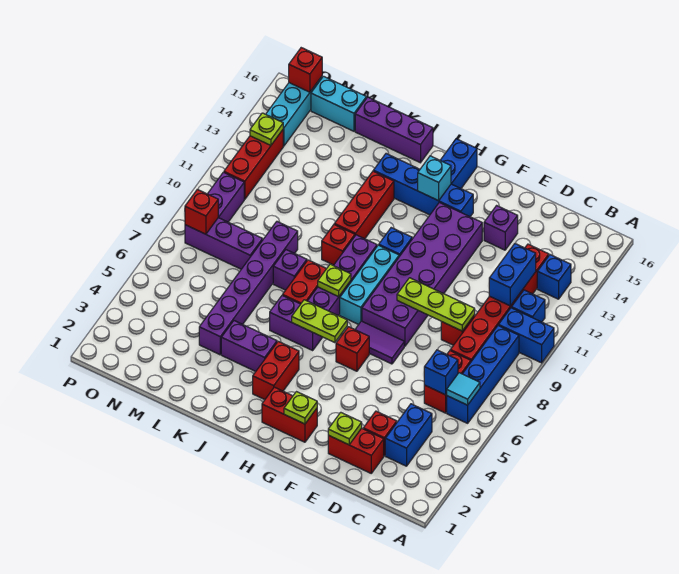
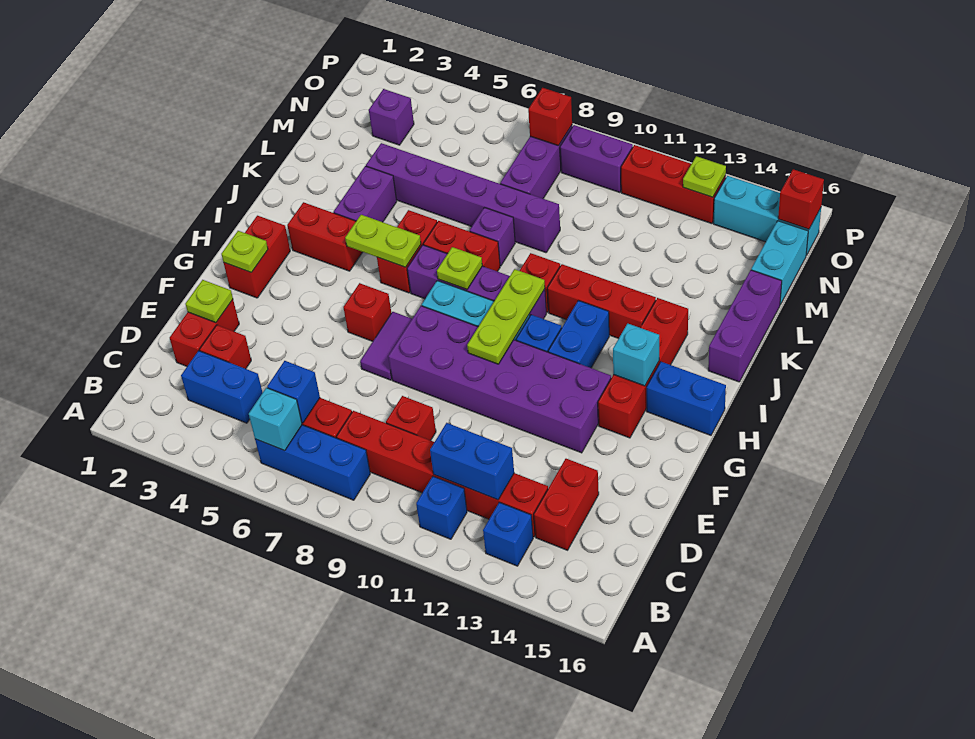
blue brick A10:B10 level 1 -> blue brick H12:I12 level 1
blue brick B6:B9 level 1 -> blue brick B6:B8 level 1
cyan tile B6 level 2 -> cyan brick B6 level 2
none -> red brick C14:D14 level 1
lime plate D9:F9 level 2 -> lime plate G10:I10 level 2
purple brick E14 level 1 -> purple brick N3 level 1
blue brick G14:J14 level 1 -> red brick G14:J14 level 1
lime plate H6:I6 level 2 -> lime plate I5:I6 level 2
purple brick I6:J6 level 1 -> red brick I6:J6 level 1

